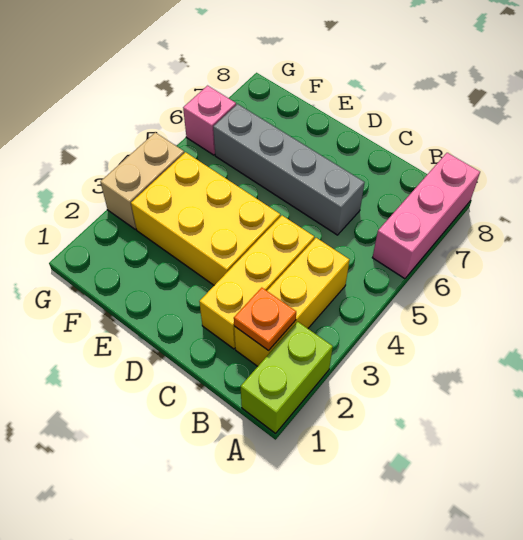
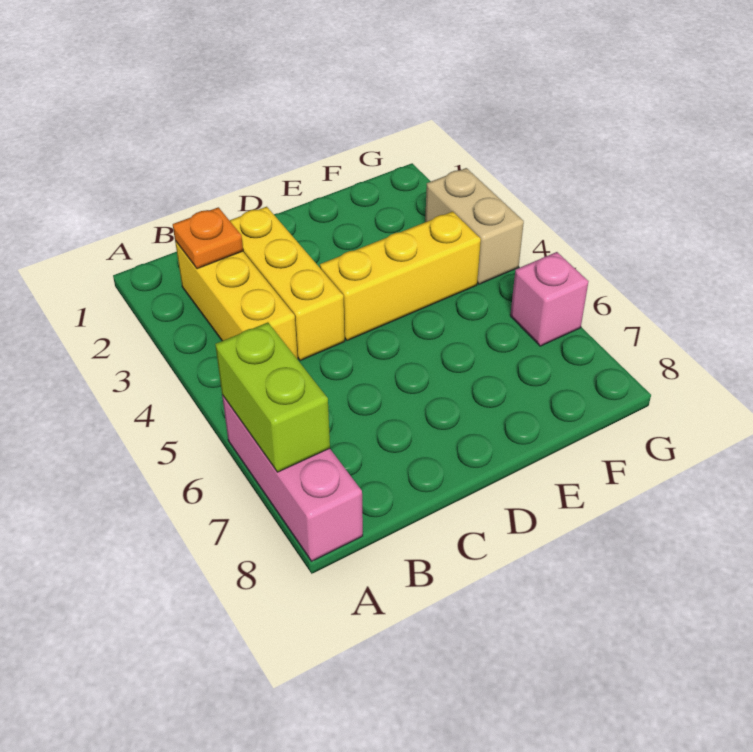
lime brick A1:A2 level 1 -> lime brick A6:A7 level 2
grey brick C6:F6 level 1 -> none
yellow brick D3:F4 level 1 -> yellow brick D4:F4 level 1

